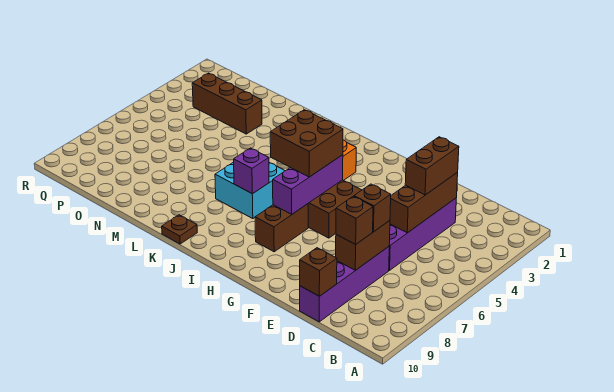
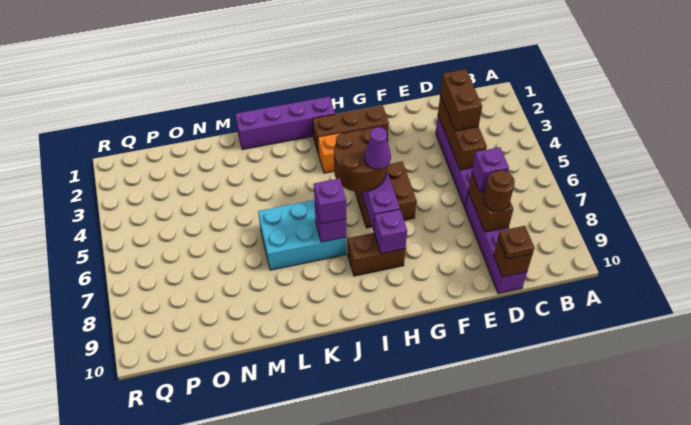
brown brick D7 level 3 -> purple brick D7 level 3
brown brick D8 level 3 -> brown round brick D8 level 3
brown brick H5:I6 level 3 -> brown round brick H5:I6 level 3
none -> purple cone H6 level 4
brown brick H7:H8 level 1 -> brown brick H8:I8 level 1
none -> purple brick H8 level 2
none -> purple brick I1:L1 level 1
cyan brick J6:K7 level 1 -> cyan brick J6:L7 level 1
none -> purple brick J7 level 3
brown plate K10 level 1 -> brown plate D10 level 3
brown brick N3:P3 level 1 -> brown brick G2:I2 level 1

